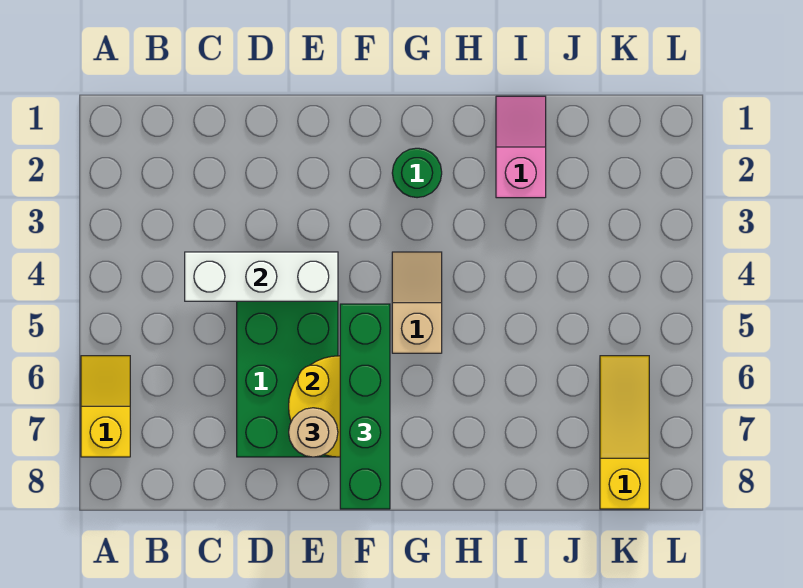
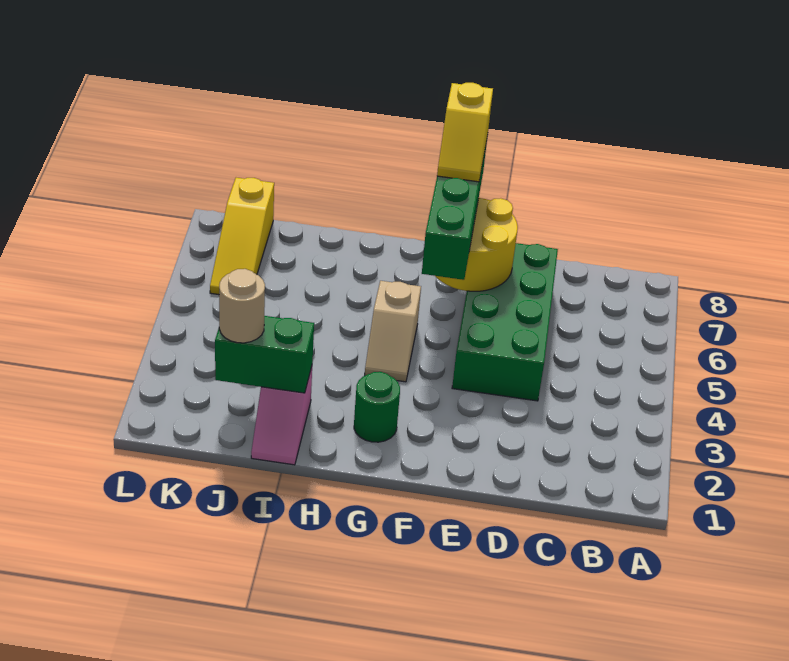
yellow slope A6:A7 level 1 top 7 -> yellow slope F7:F8 level 4 top 8
white brick C4:E4 level 2 -> none
tan round brick E7 level 3 -> tan round brick J2 level 3
none -> green brick I2:J2 level 2

